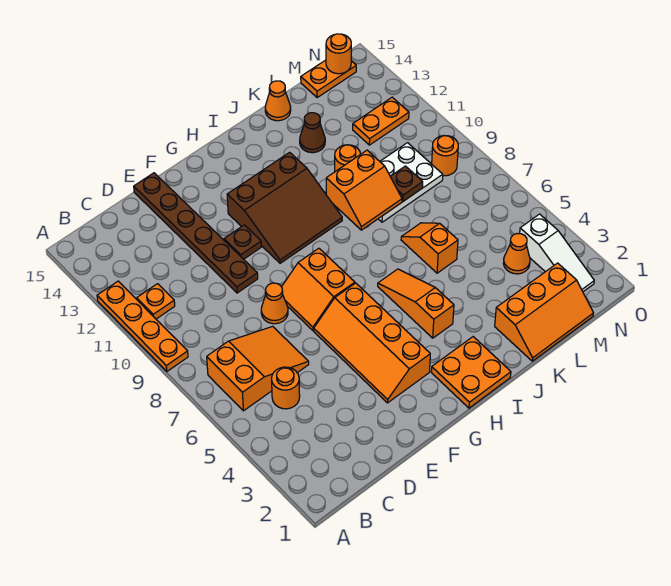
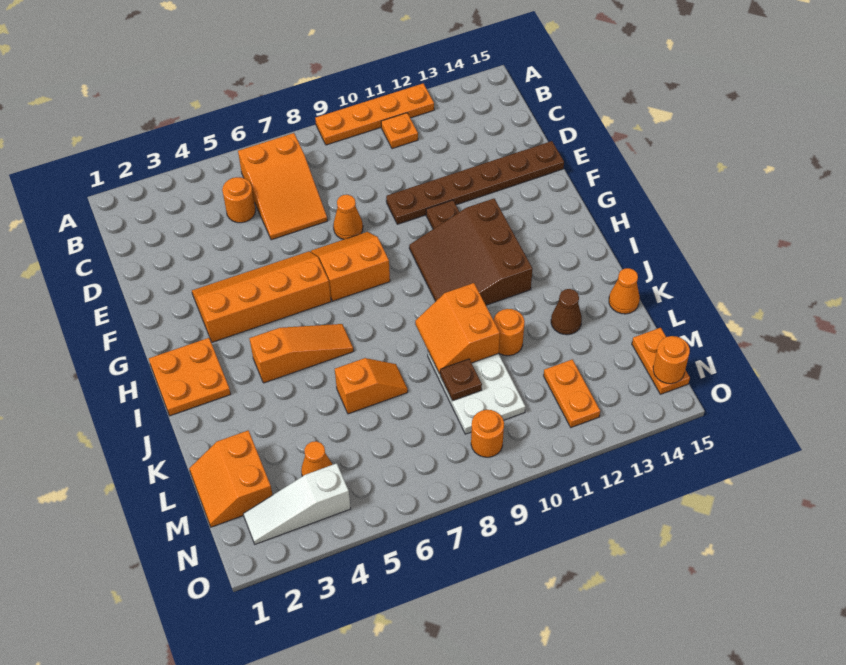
orange slope K1:M2 level 1 top 2 -> orange slope L1:M2 level 1 top 2

